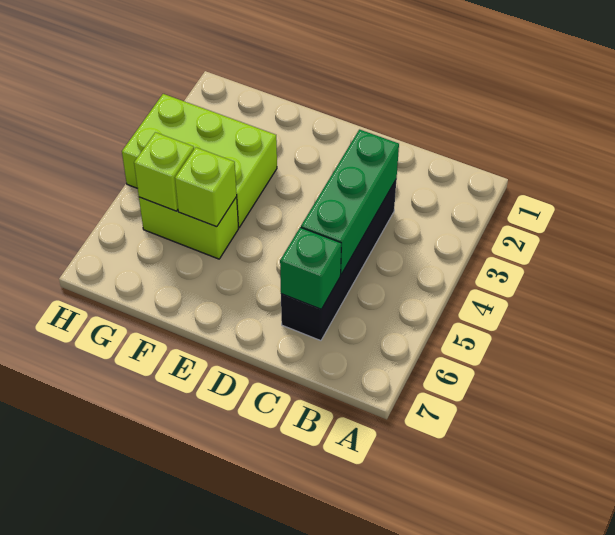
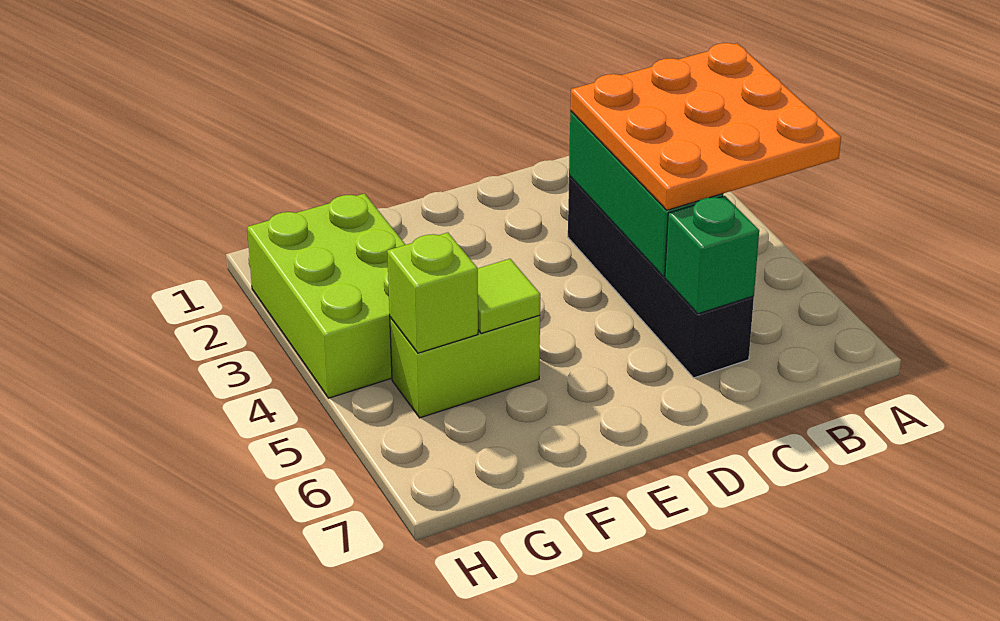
none -> orange plate A3:C5 level 3
lime brick F3:H4 level 1 -> lime brick G2:H4 level 1
lime brick F5 level 2 -> lime tile F5 level 2

